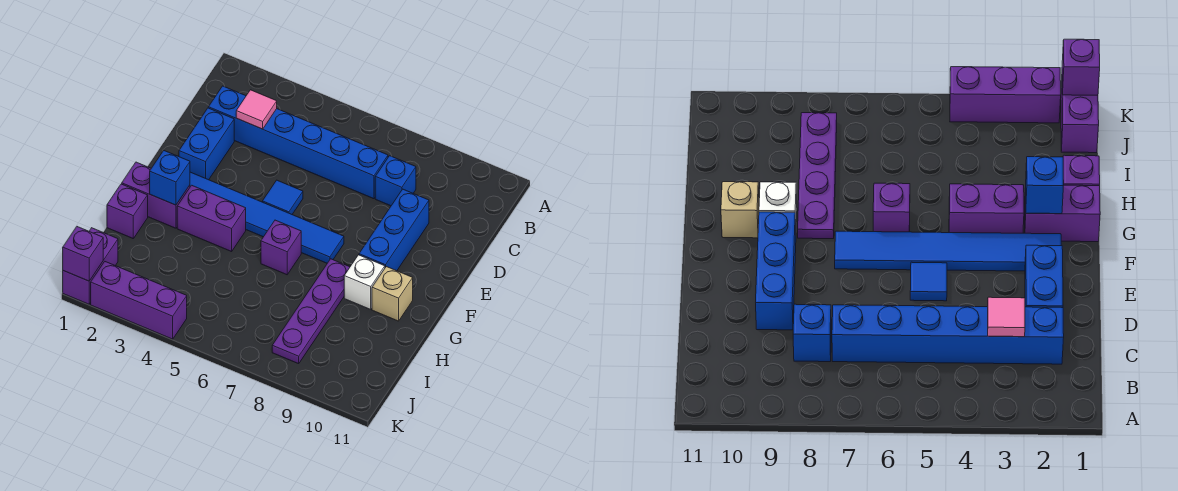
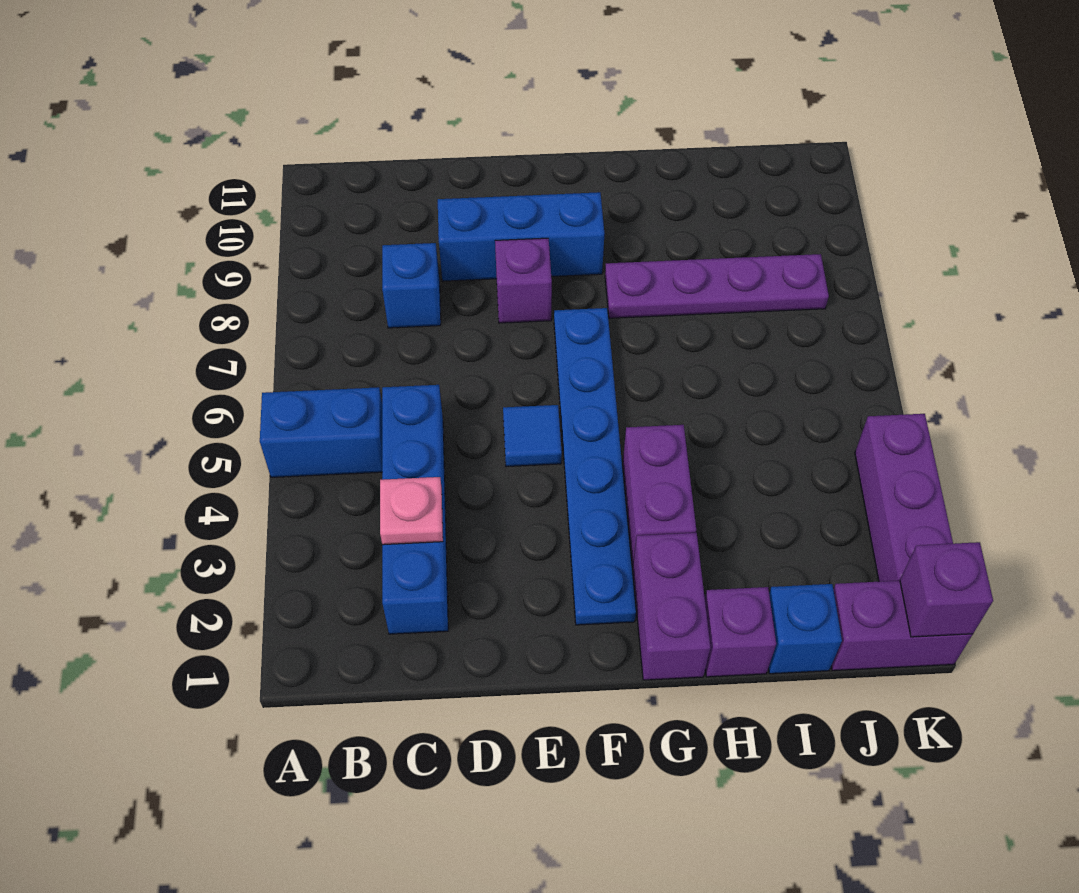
blue brick C2:C7 level 1 -> blue brick C2:C5 level 1
pink tile C3 level 2 -> pink plate C3 level 2
blue brick D2:E2 level 1 -> blue brick A5:B5 level 1
blue tile F2:F7 level 1 -> blue plate F2:F7 level 1
blue brick G2 level 2 -> blue brick I1 level 1
purple brick G6 level 1 -> purple brick E8 level 1
white brick G9 level 1 -> none
tan brick G10 level 1 -> none

